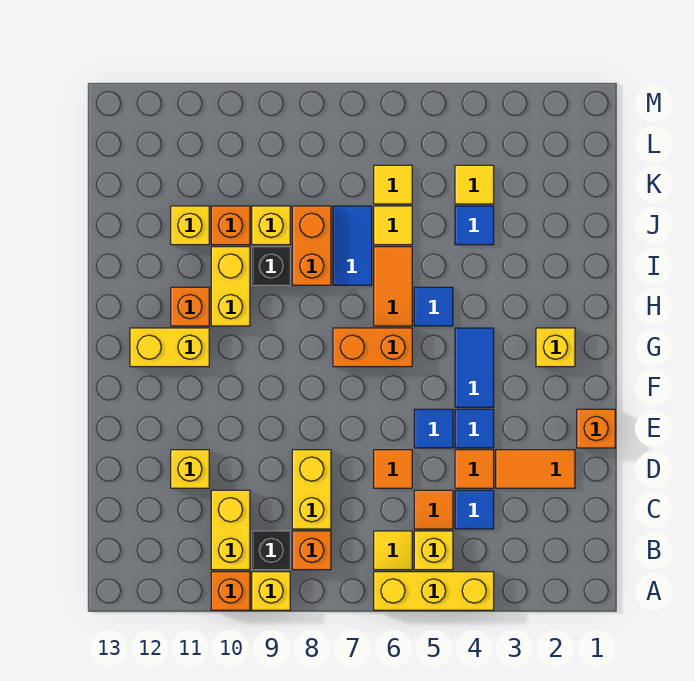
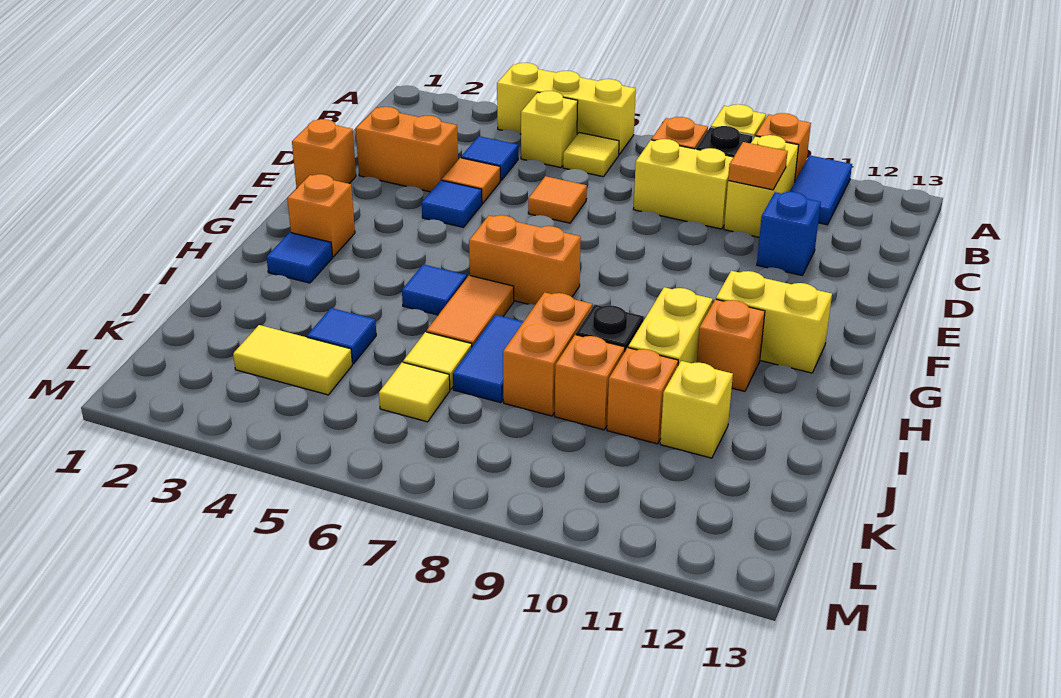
orange tile C5 level 1 -> orange tile C10 level 2
yellow brick C8:D8 level 1 -> yellow brick C8:C9 level 1
orange tile D2:D3 level 1 -> orange brick D2:D3 level 1
yellow brick D11 level 1 -> blue brick D11 level 1
blue tile E5 level 1 -> blue tile H2 level 1
blue tile F4:G4 level 1 -> blue tile A11:B11 level 1
yellow brick G2 level 1 -> orange brick G2 level 1
yellow brick J9 level 1 -> orange brick J9 level 1
yellow tile K4 level 1 -> yellow tile K3:K4 level 1

